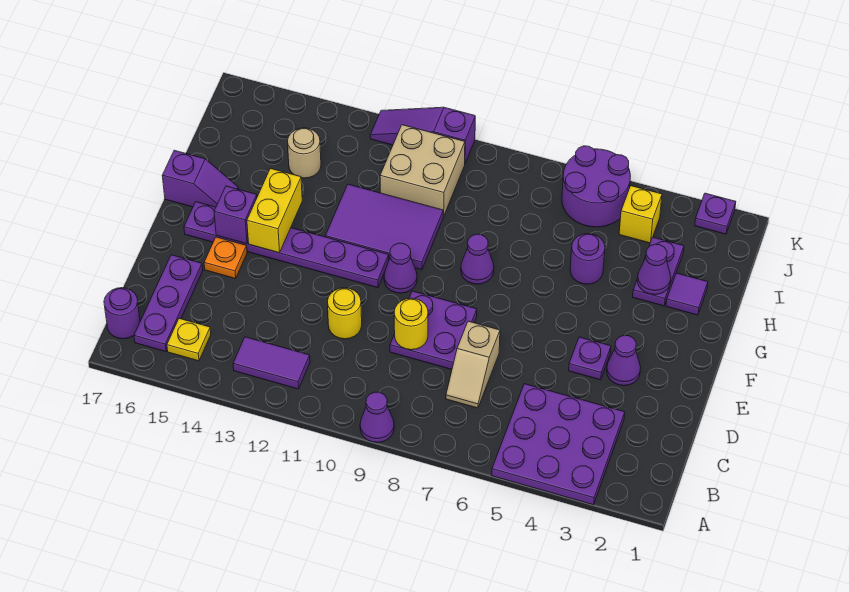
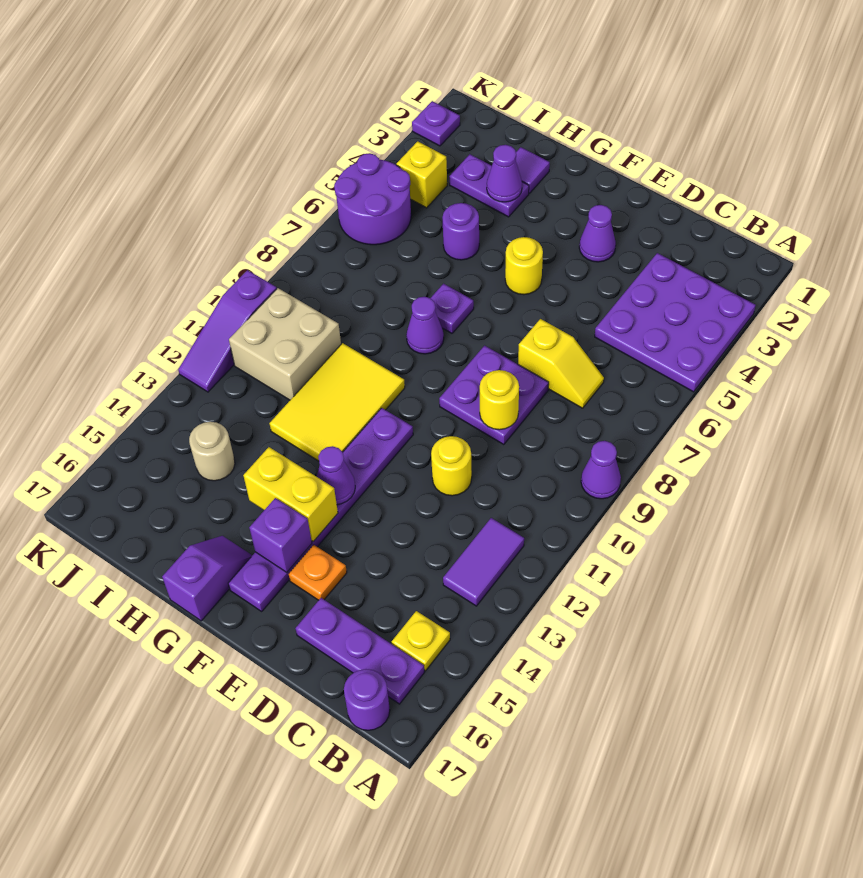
tan slope C7:D7 level 1 top D -> yellow slope C7:D7 level 1 top D
purple plate E4 level 1 -> purple plate G7 level 1
none -> yellow round brick F5 level 1
purple cone F10 level 1 -> purple cone F13 level 2
purple tile G10:H12 level 1 -> yellow tile G10:H12 level 1

